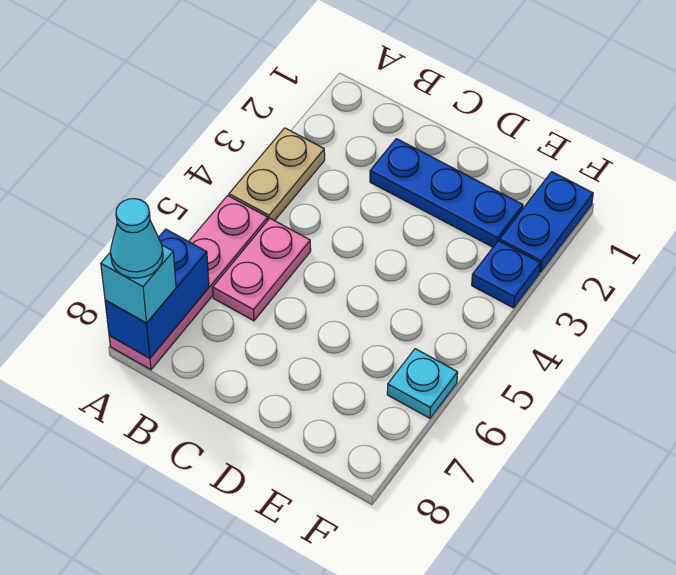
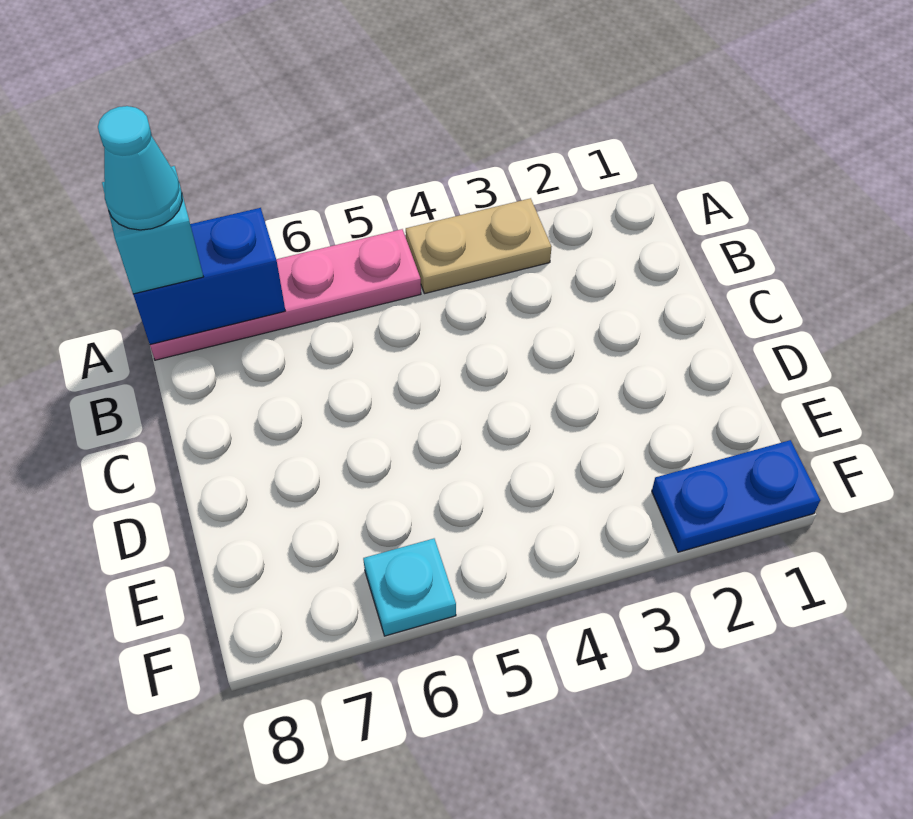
pink plate B5:B6 level 1 -> none
blue plate C2:E2 level 1 -> none
blue plate F3 level 1 -> none

